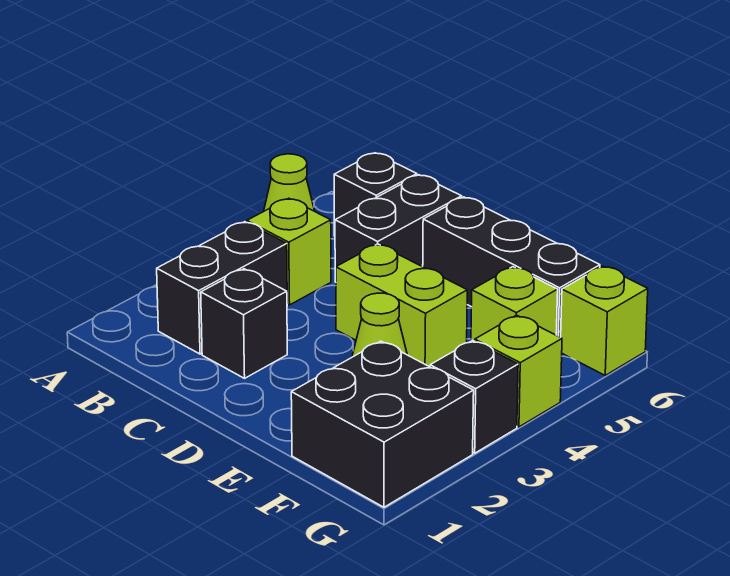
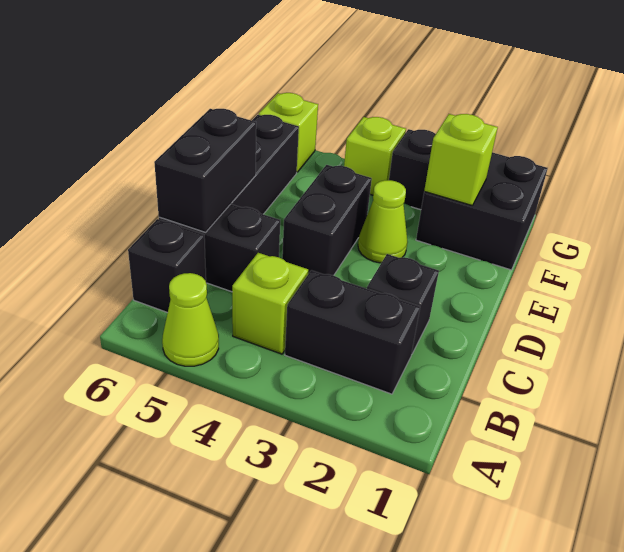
none -> black brick C6:D6 level 2
lime brick D4:E4 level 1 -> black brick D4:E4 level 1
lime brick F5 level 1 -> lime brick F2 level 2

